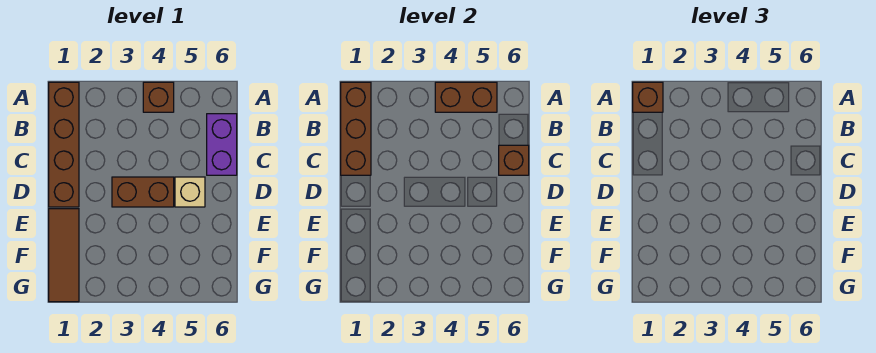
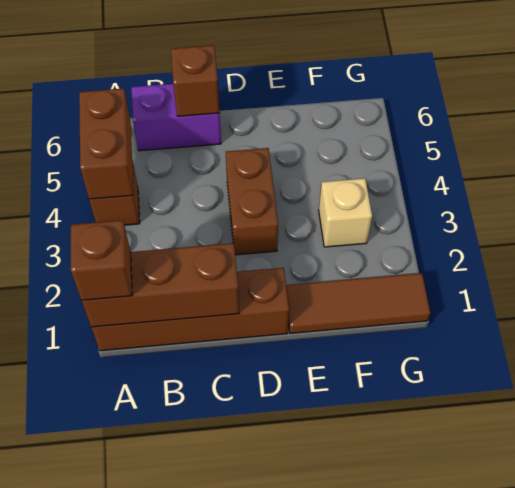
tan brick D5 level 1 -> tan brick F3 level 1

